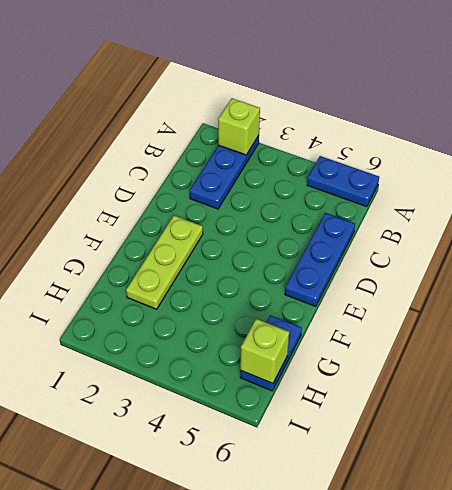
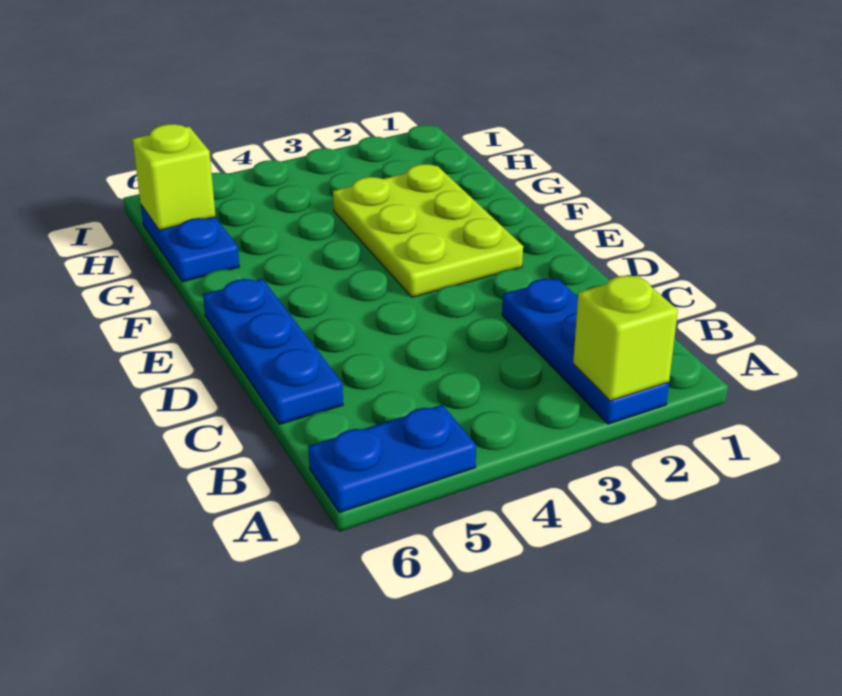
lime plate E2:G2 level 1 -> lime plate E2:G3 level 1

